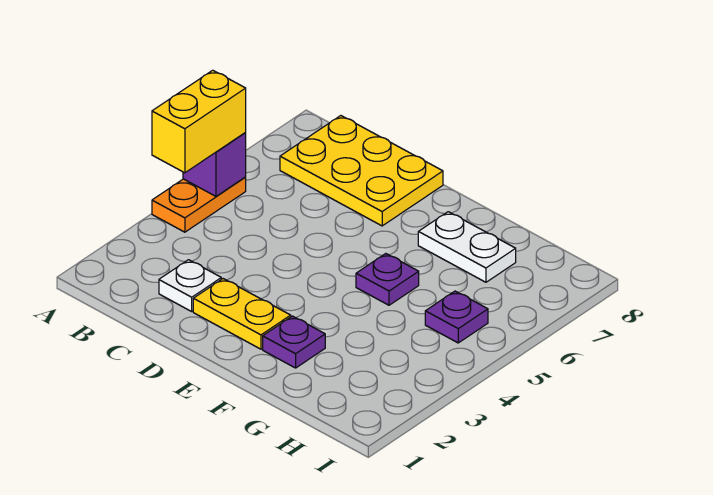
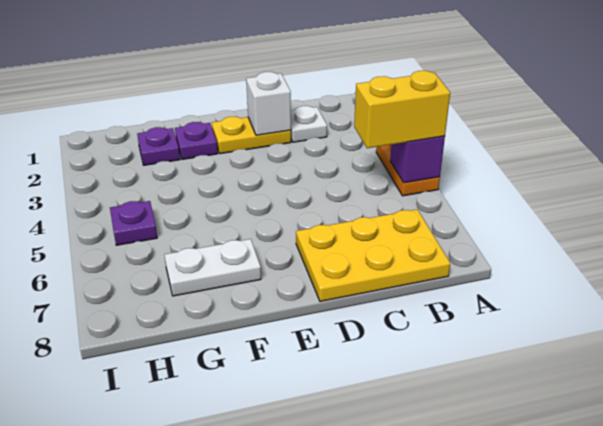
yellow brick A4:A5 level 3 -> yellow brick A5:B5 level 3
none -> white brick D2 level 2
purple plate F5 level 1 -> purple plate G2 level 1

